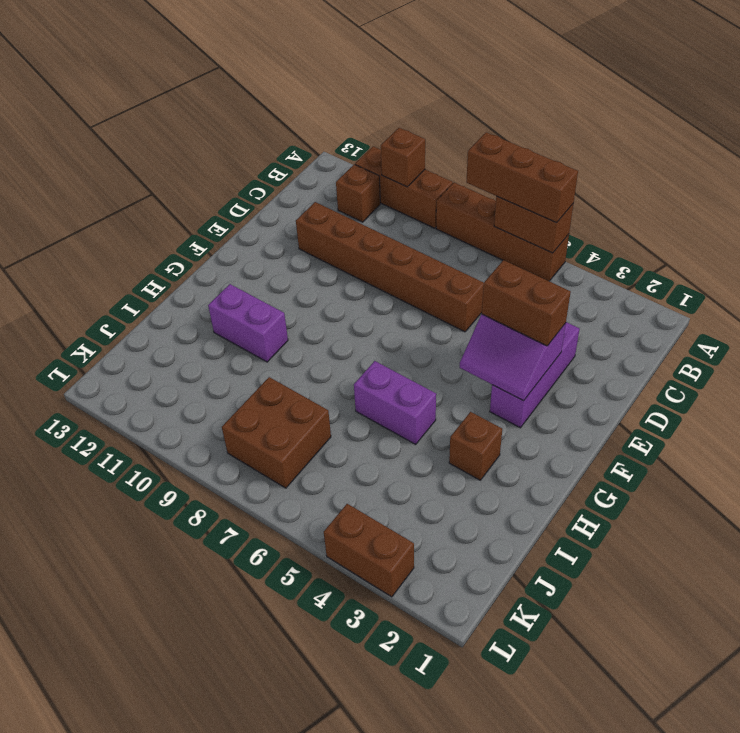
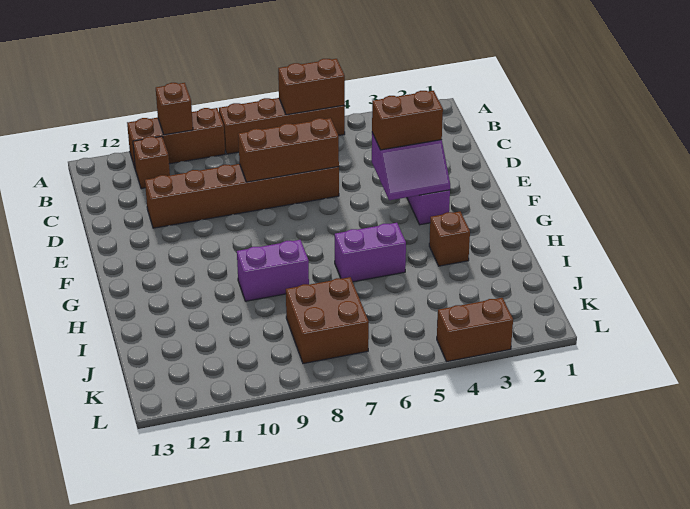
brown brick A5:A7 level 3 -> brown brick D6:D8 level 2
purple brick H10:H11 level 1 -> purple brick H8:H9 level 1

